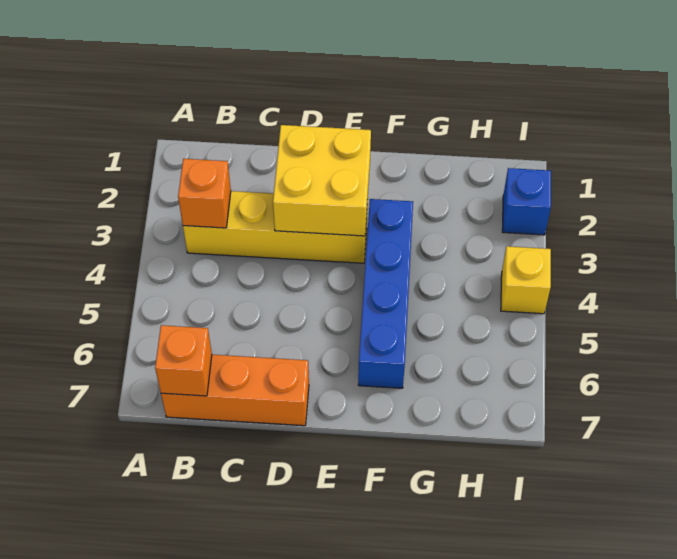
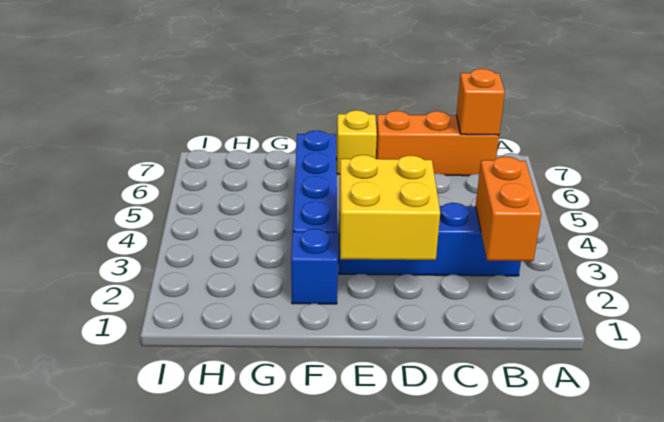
yellow brick B3:E3 level 1 -> blue brick B3:E3 level 1
orange brick B3 level 2 -> orange brick B2:B3 level 2
blue brick I2 level 1 -> blue brick F2 level 1
yellow brick I4 level 1 -> yellow brick E7 level 1

